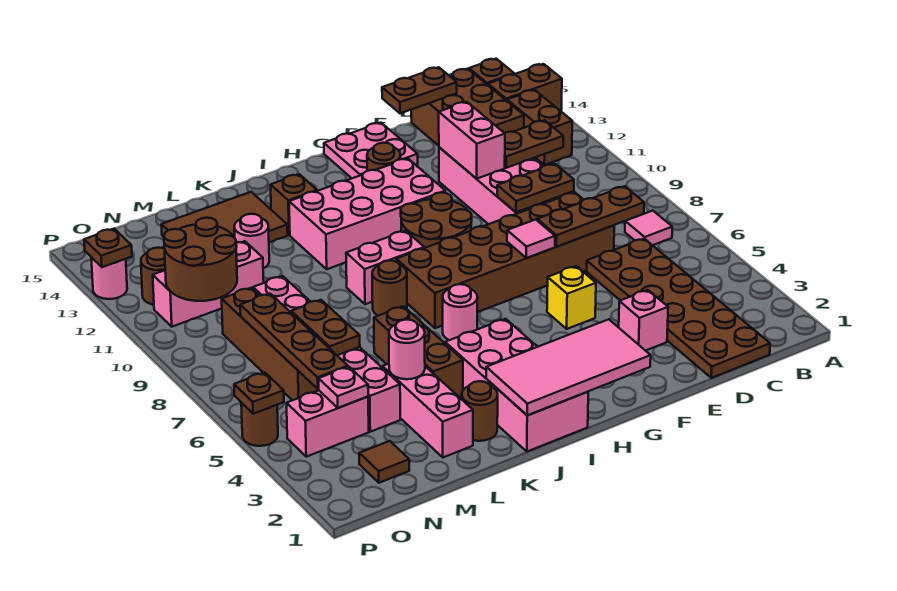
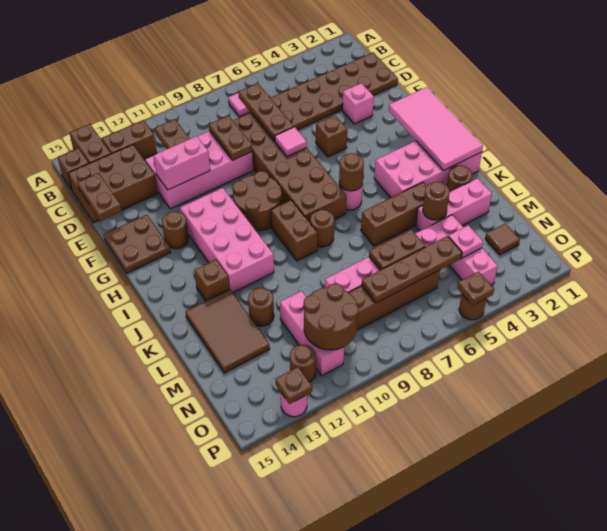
yellow brick F5 level 1 -> brown brick F5 level 1
pink plate F14:G15 level 1 -> brown plate F14:G15 level 1
none -> brown round brick I6 level 2
pink brick I9:J9 level 1 -> brown brick I9:J9 level 1
pink round brick L4 level 2 -> brown round brick L4 level 2
pink round brick L12 level 1 -> brown round brick L12 level 1

